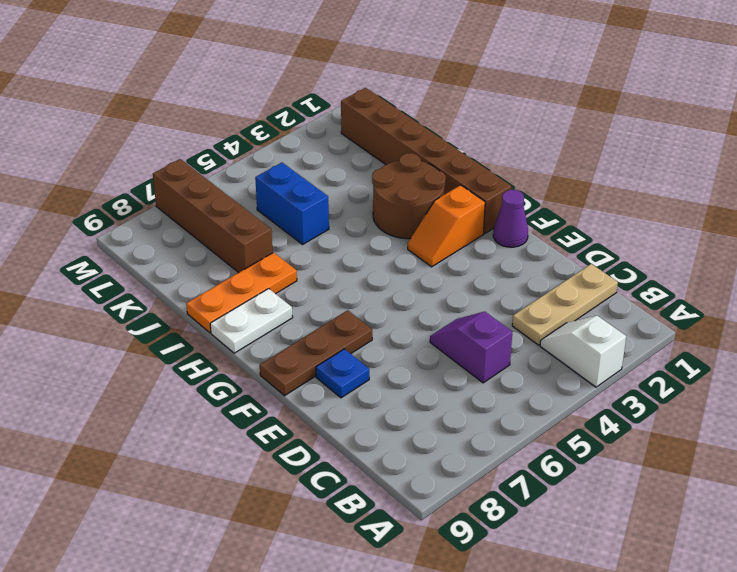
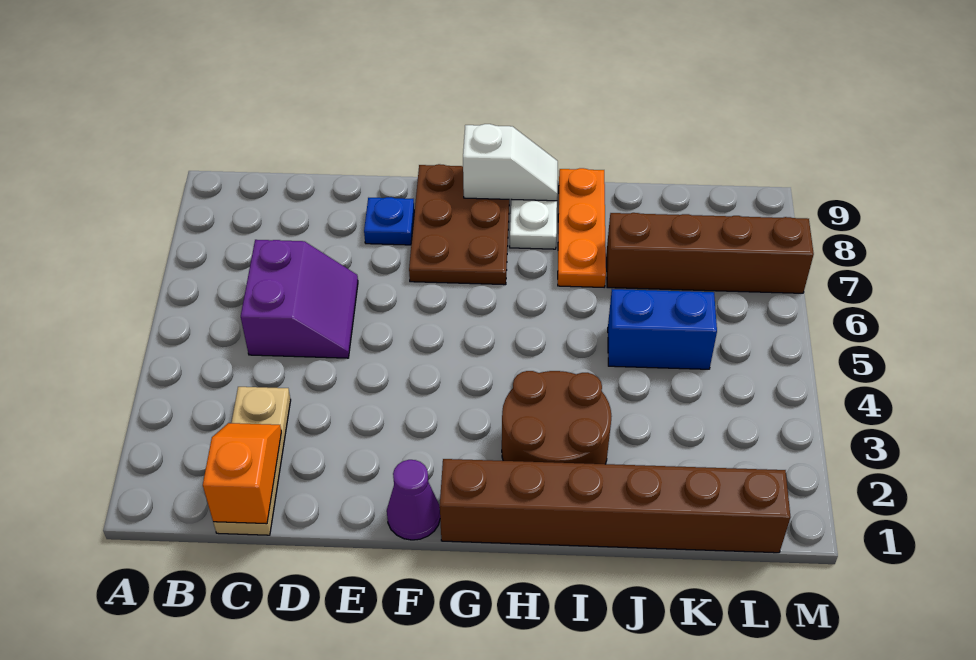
white slope A3:B3 level 1 top A -> white slope G9:H9 level 2 top G
purple slope C5:D5 level 1 top C -> purple slope C5:D6 level 1 top C
brown plate F7:F9 level 1 -> brown plate F7:G9 level 1
orange slope G2:G3 level 1 top 2 -> orange slope C1:C2 level 2 top 1

